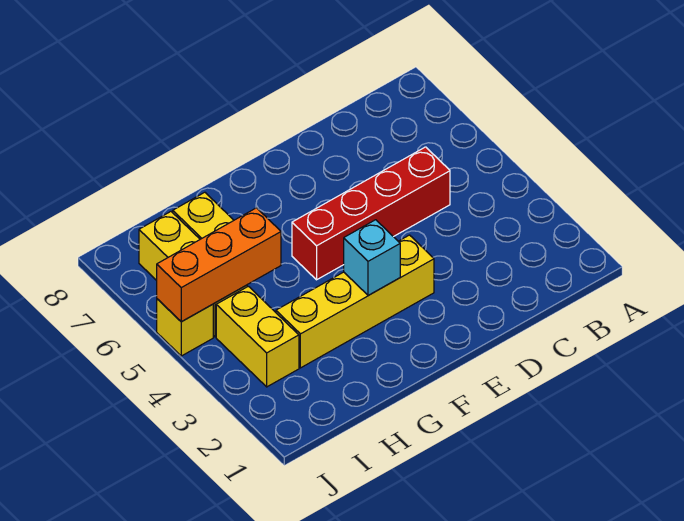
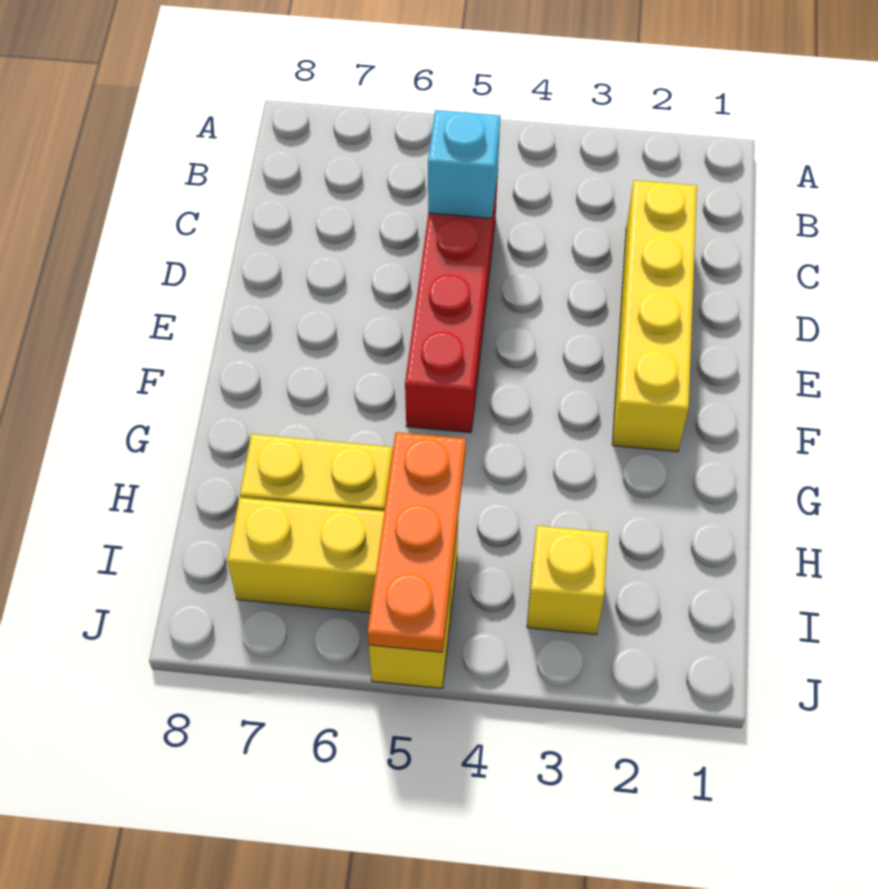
yellow brick E3:H3 level 1 -> yellow brick C2:F2 level 1
cyan brick F3 level 2 -> cyan brick C5 level 2
orange brick H5:J5 level 2 -> orange plate H5:J5 level 2
yellow brick I3:I4 level 1 -> yellow brick I3 level 1

